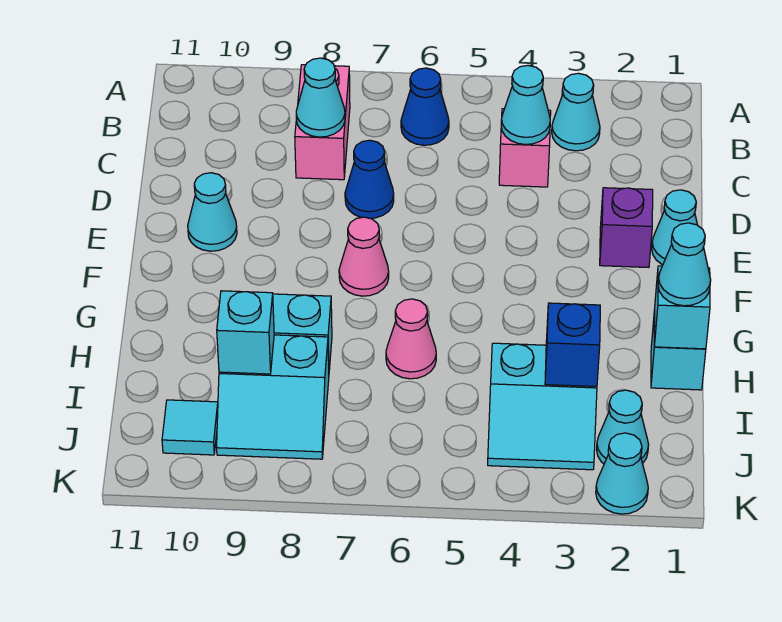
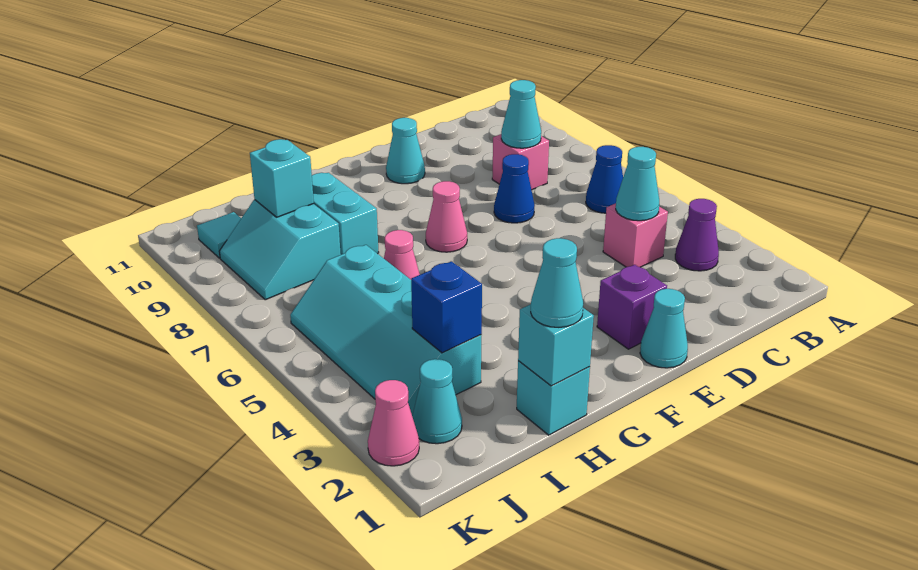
cyan cone B3 level 1 -> purple cone B3 level 1
pink brick B8:C8 level 1 -> pink brick C8 level 1
cyan slope I3:J4 level 1 top I -> cyan slope I3:J6 level 1 top I
cyan cone K2 level 1 -> pink cone K2 level 1

